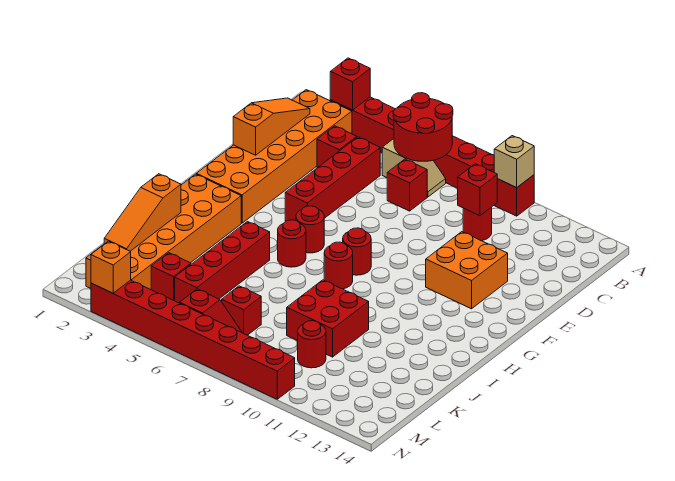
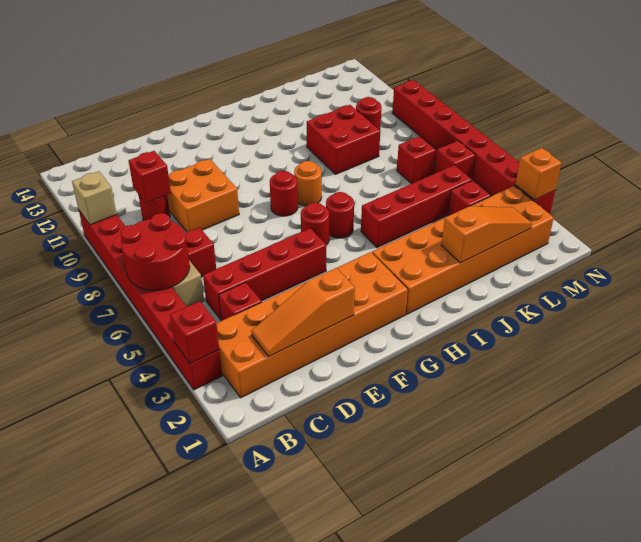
orange brick E11:F12 level 1 -> orange brick D9:E10 level 1
red round brick H8 level 1 -> orange round brick H8 level 1

